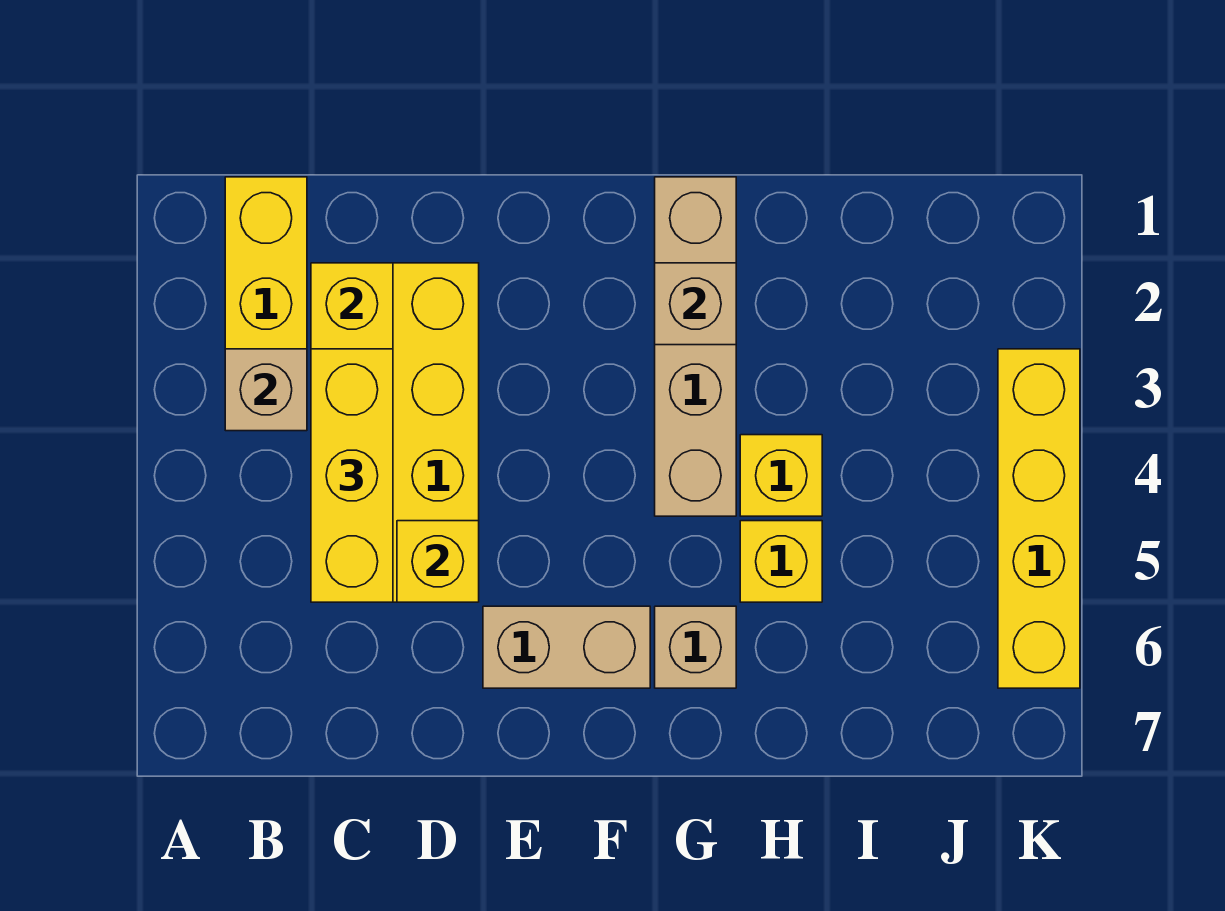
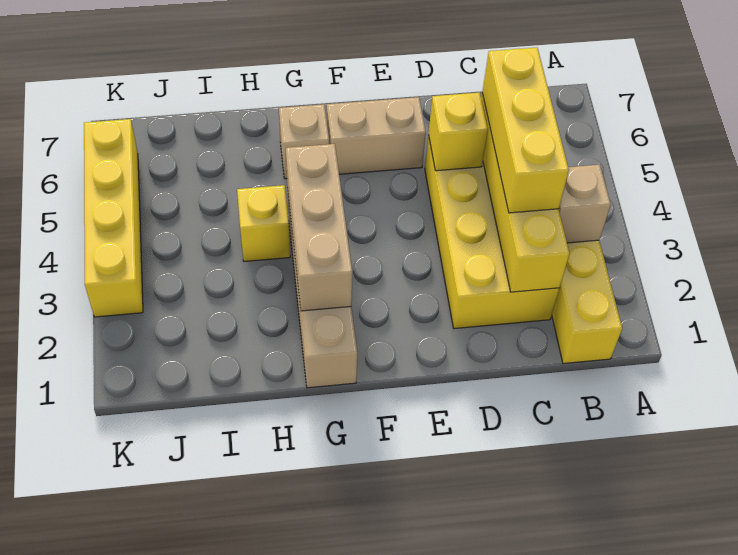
tan brick G2 level 2 -> tan brick G2:G4 level 2
yellow brick H5 level 1 -> none

